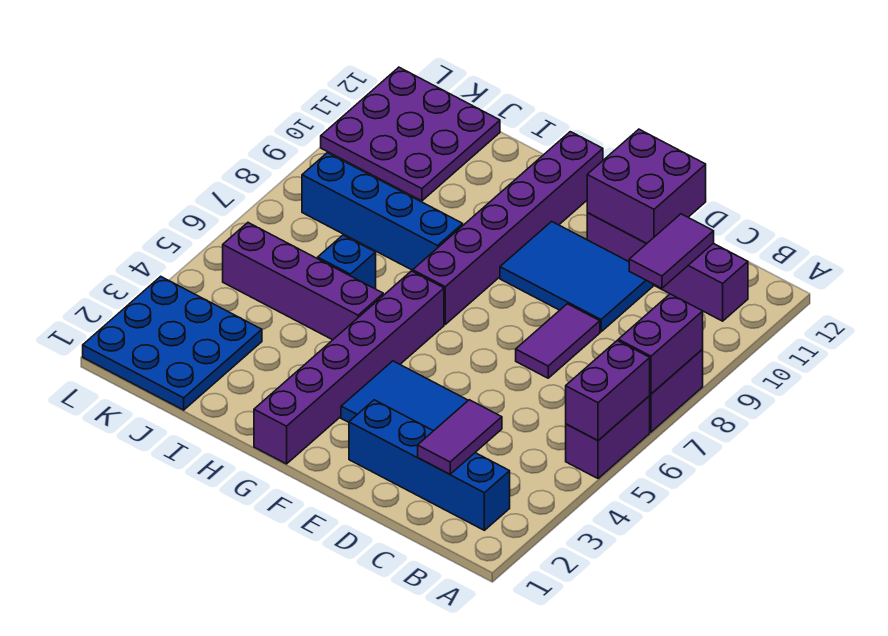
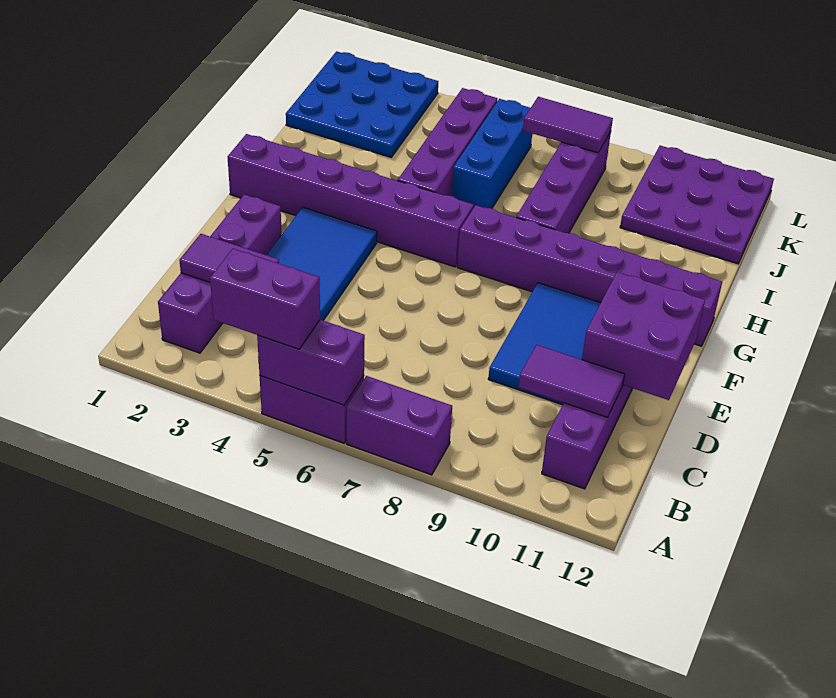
purple brick A7:A8 level 2 -> purple brick A4:A5 level 3
blue brick B2:E2 level 1 -> purple brick B2:E2 level 1
purple tile D7:D8 level 1 -> purple tile K7:K8 level 2
blue brick H8:K8 level 1 -> purple brick H8:K8 level 1
blue brick I6 level 1 -> blue brick I6:K6 level 1

